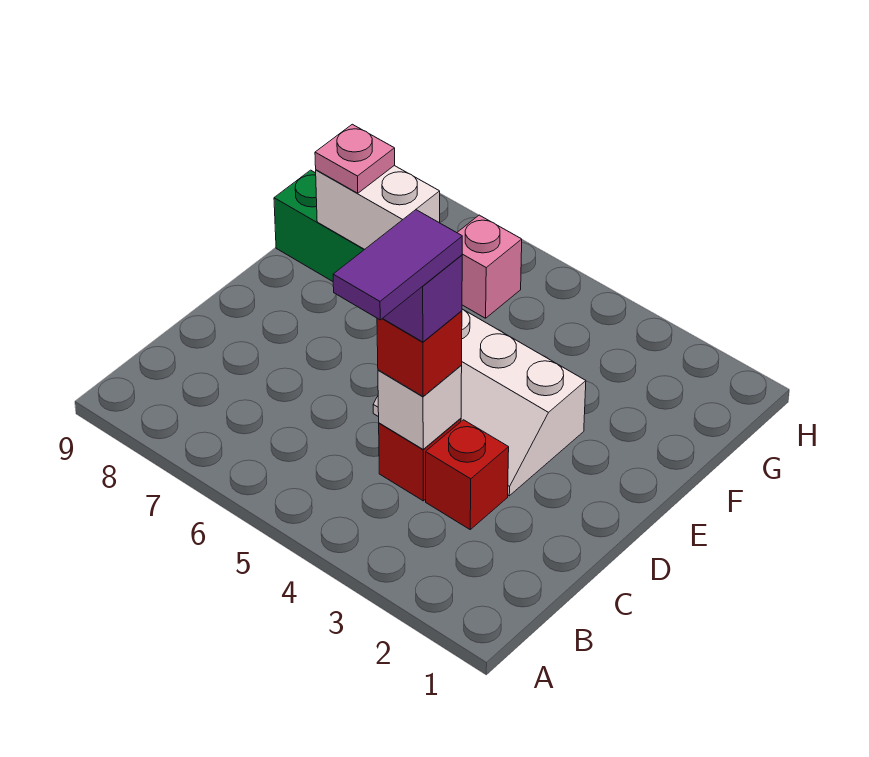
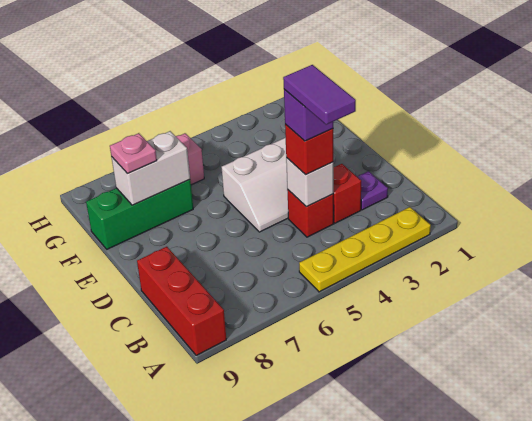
none -> yellow plate A2:A5 level 1
none -> red brick A9:C9 level 1
none -> purple plate C2 level 1

